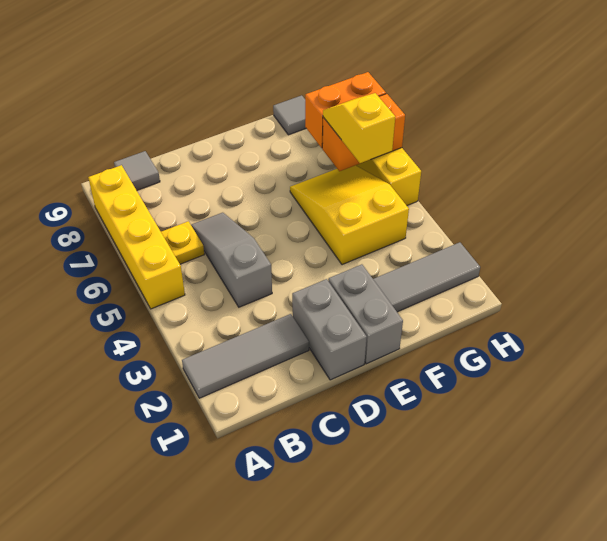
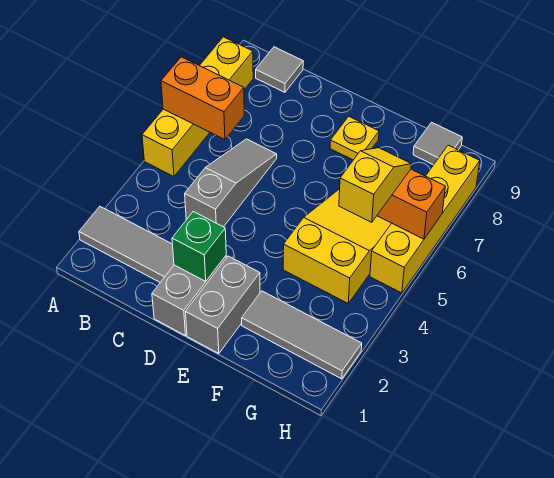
yellow plate B6 level 1 -> yellow plate E8 level 1
none -> green brick D2 level 2
orange brick G7:H7 level 2 -> orange brick A6:B6 level 2

